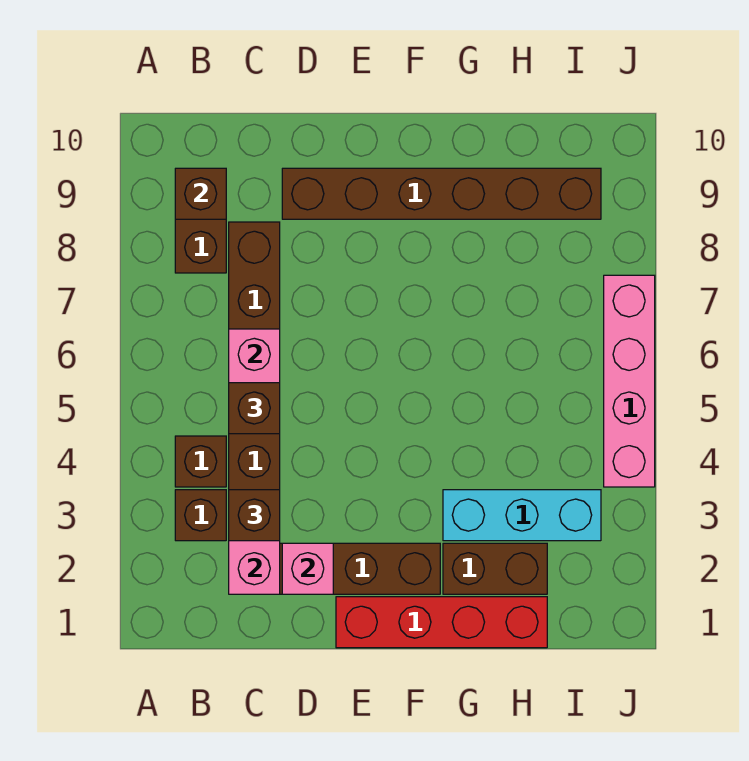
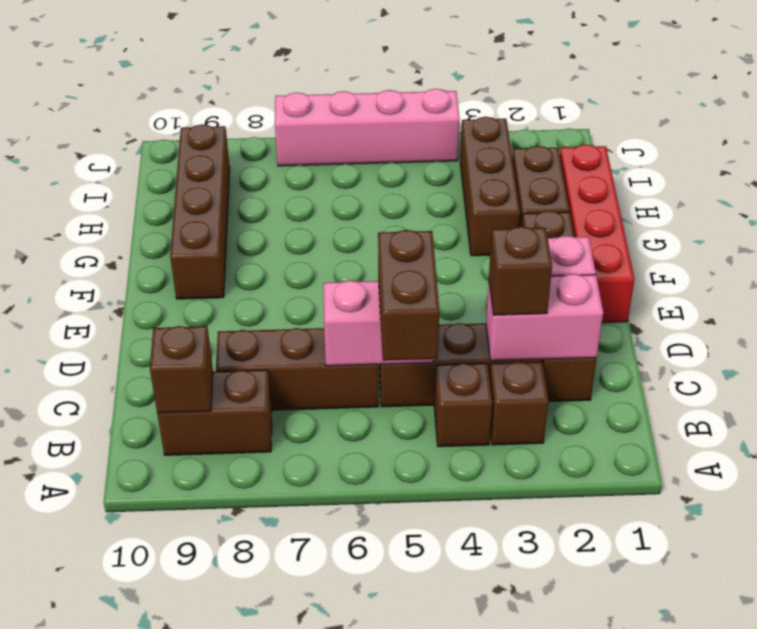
brown brick C5 level 3 -> brown brick B5:C5 level 3
brown brick D9:I9 level 1 -> brown brick F9:I9 level 1
cyan brick G3:I3 level 1 -> brown brick G3:I3 level 1

